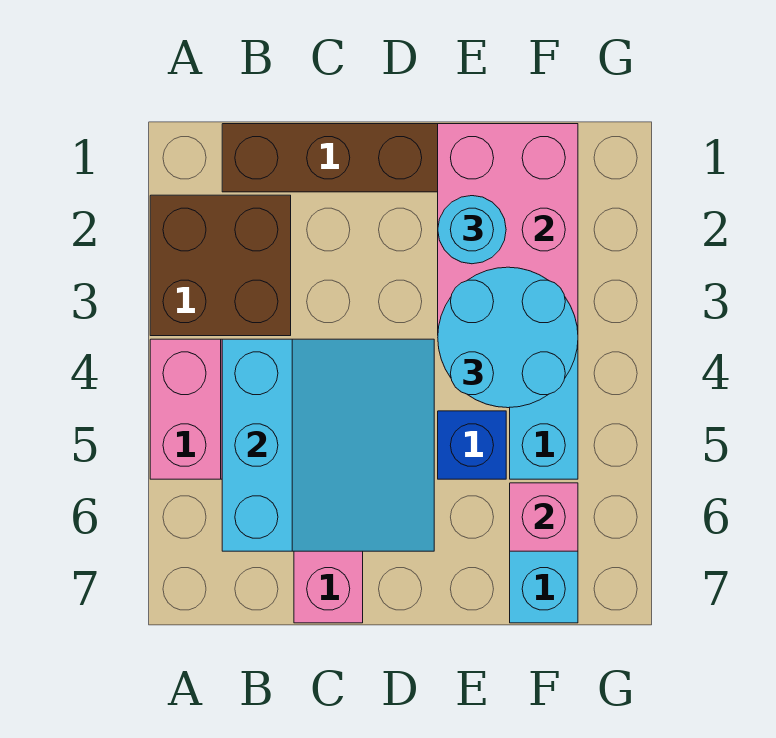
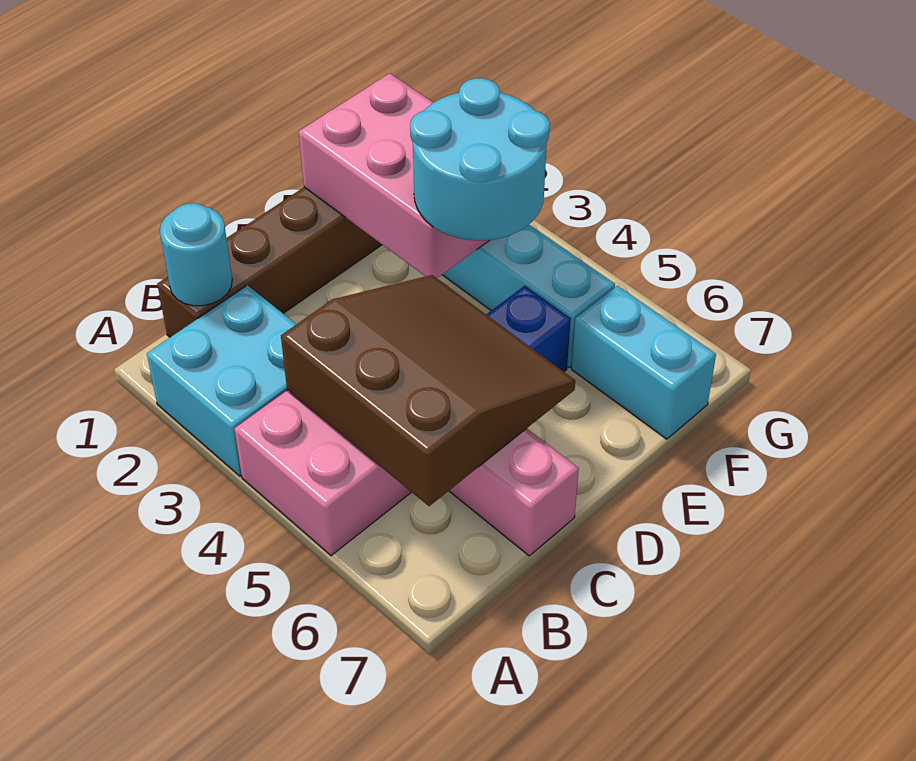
brown brick A2:B3 level 1 -> cyan brick A2:B3 level 1
cyan slope B4:D6 level 2 top B -> brown slope B4:D6 level 2 top B
cyan round brick E2 level 3 -> cyan round brick B1 level 2
pink brick F6 level 2 -> none

